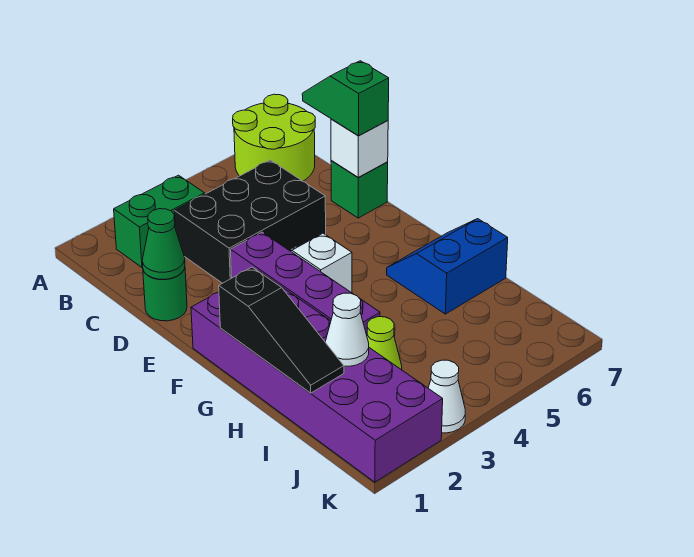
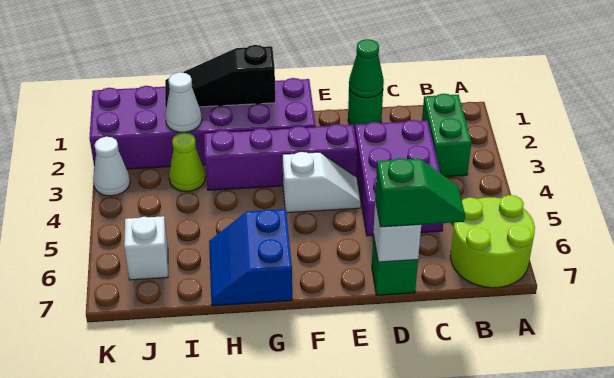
black brick C3:D5 level 1 -> purple brick C3:D5 level 1
blue slope G6:H7 level 1 top H -> blue slope G6:H7 level 1 top G
none -> white brick J6 level 1

